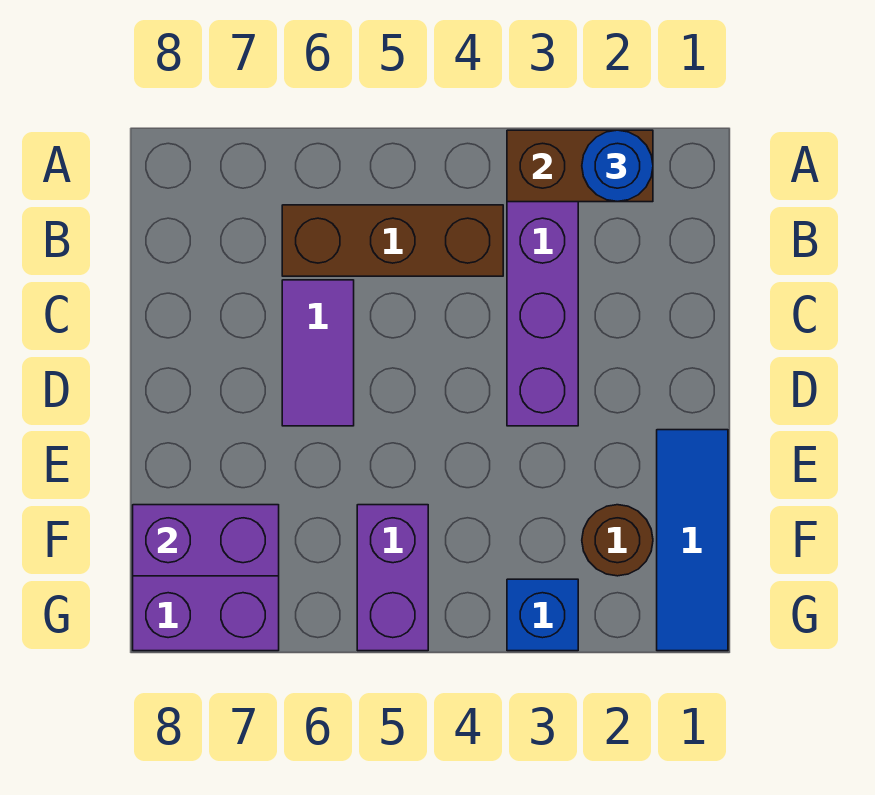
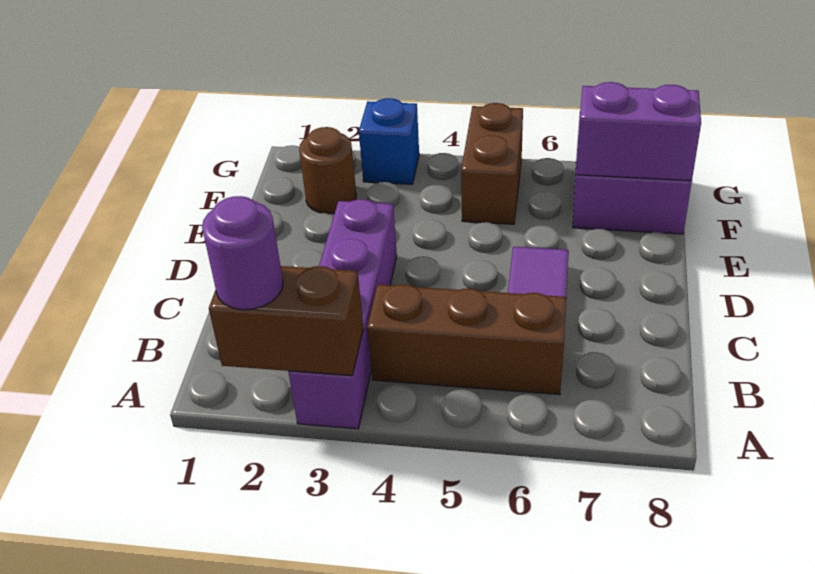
blue round brick A2 level 3 -> purple round brick A2 level 3
blue tile E1:G1 level 1 -> none
purple brick F5:G5 level 1 -> brown brick F5:G5 level 1

